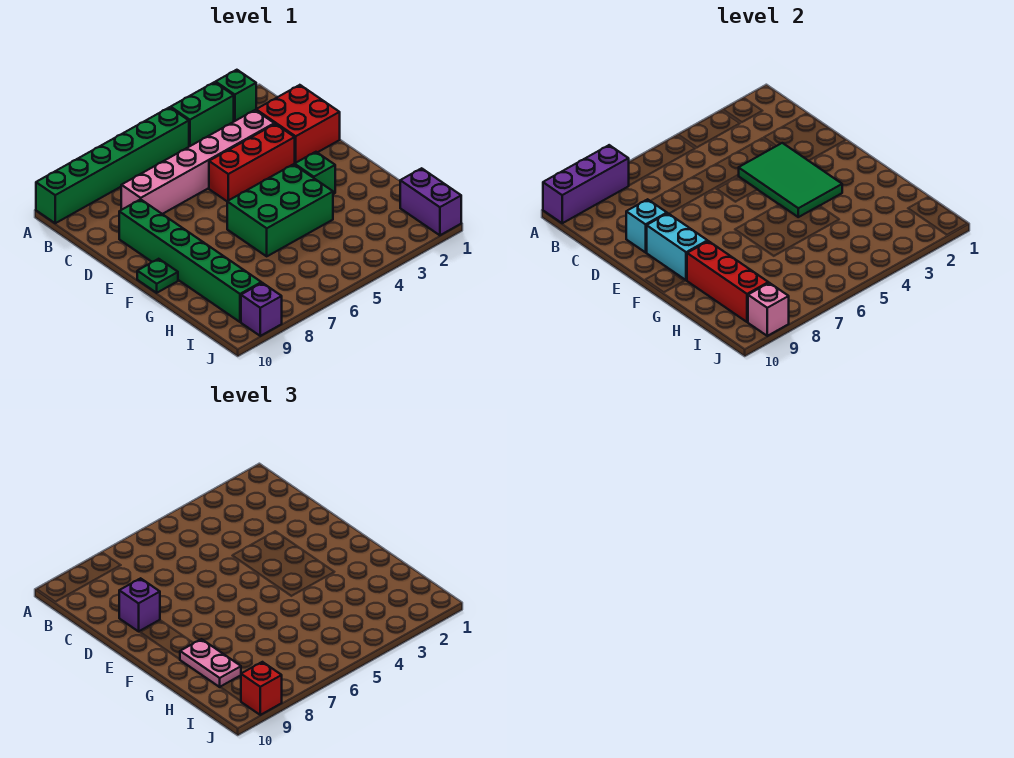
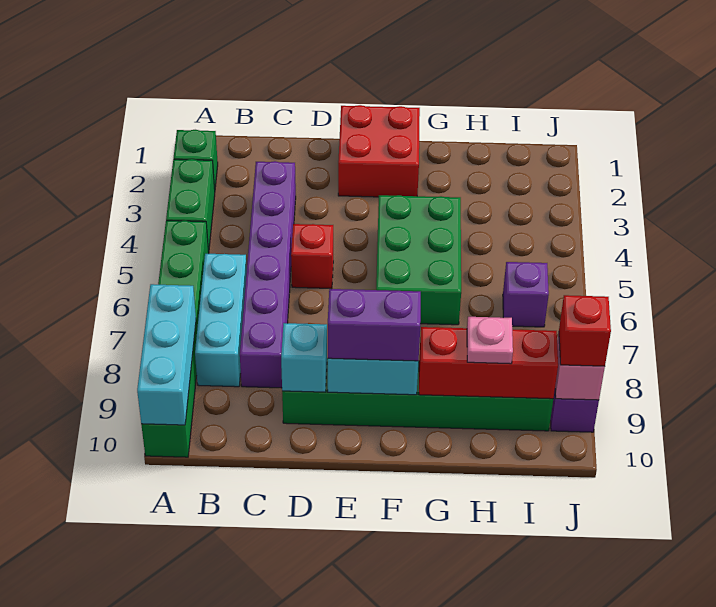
purple brick A8:A10 level 2 -> cyan brick A8:A10 level 2
none -> cyan brick B6:B8 level 1
red brick C1:D2 level 1 -> red brick E1:F2 level 1
pink brick C3:C8 level 1 -> purple brick C3:C8 level 1
red brick D3:D5 level 1 -> red brick D5 level 1
green tile D3:F4 level 2 -> none
purple brick D9 level 3 -> purple brick I6 level 1
green brick F3 level 1 -> none
green plate F10 level 1 -> none
pink plate G9:H9 level 3 -> pink plate H9 level 3
purple brick I1:J1 level 1 -> purple brick E9:F9 level 3

